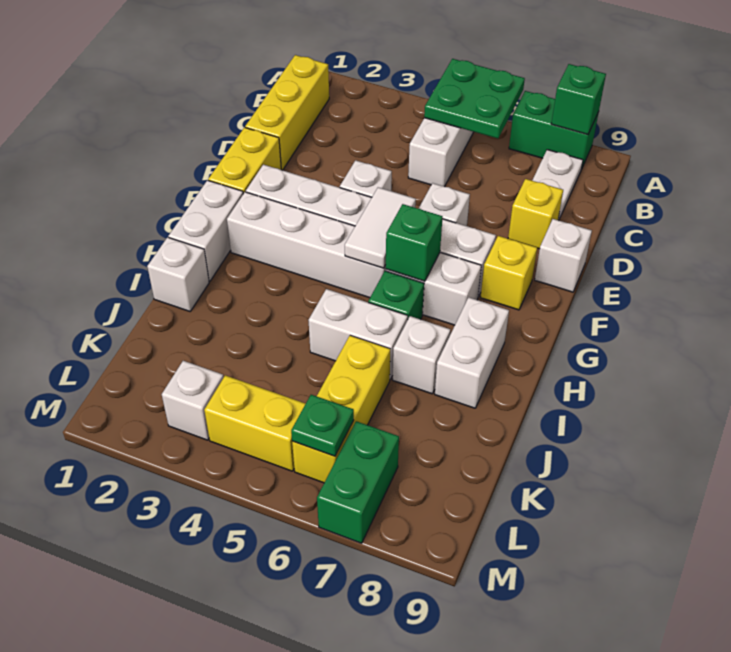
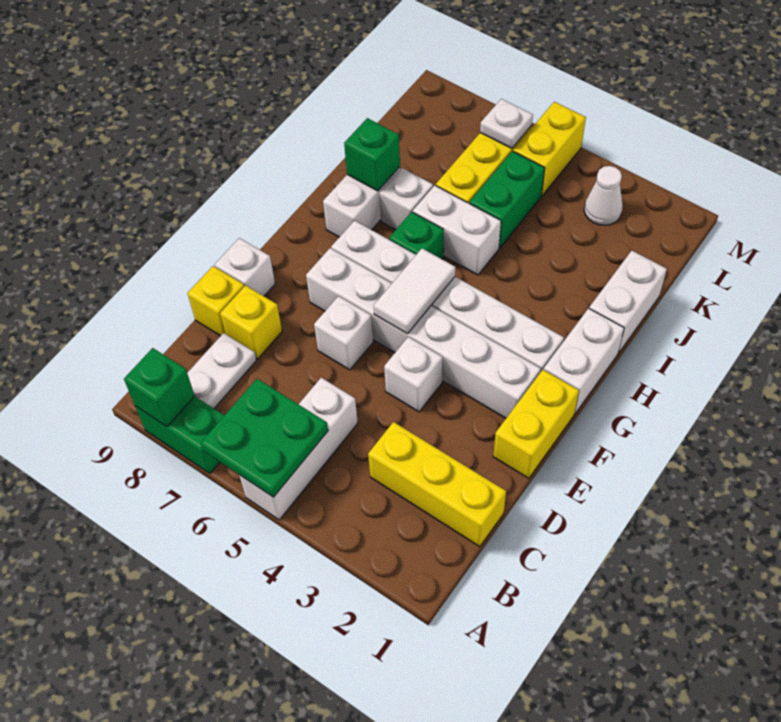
yellow brick B1:D1 level 1 -> yellow brick C1:C3 level 1
yellow brick F8 level 1 -> yellow brick D9 level 1
green brick G6 level 2 -> green brick I8 level 2
white brick I1 level 1 -> white brick I1:J1 level 1
white brick L3 level 1 -> white cone L3 level 1
yellow brick L4:L5 level 1 -> yellow brick L5:M5 level 1
green plate L6 level 2 -> white plate L6 level 2
green brick L7:M7 level 1 -> green brick J5:K5 level 1

